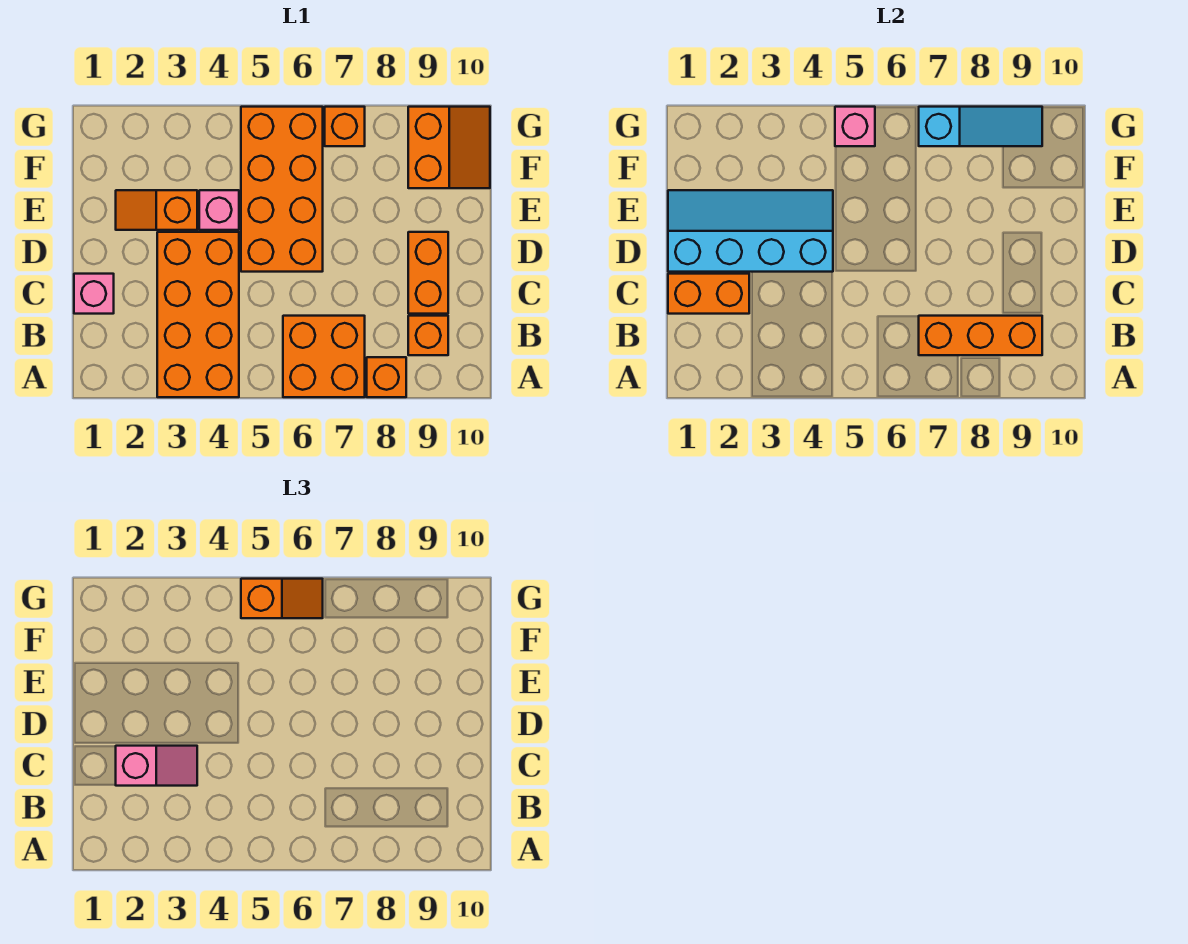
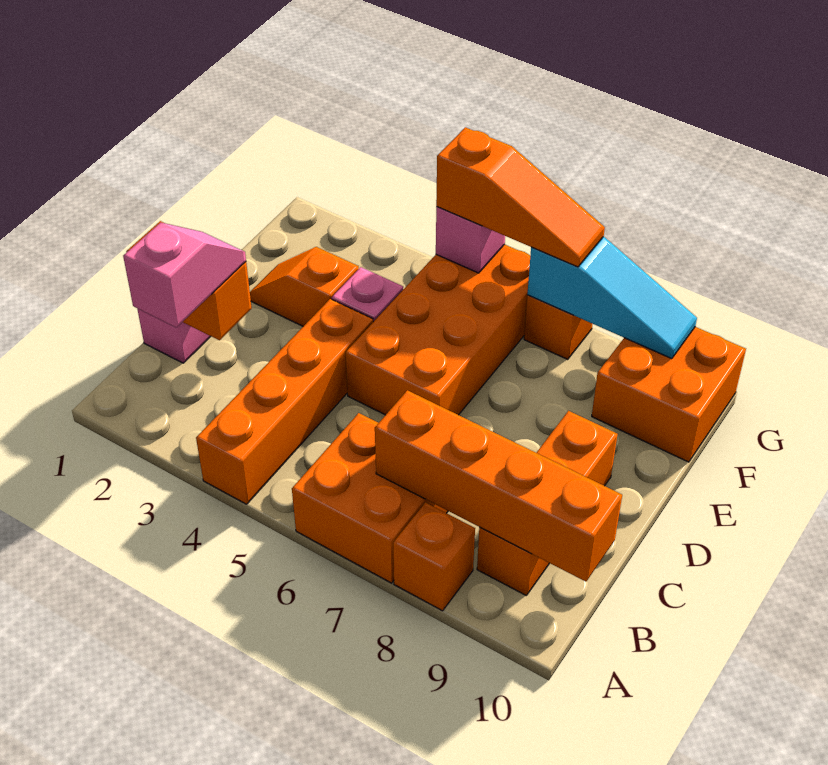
orange brick A3:D4 level 1 -> orange brick A4:D4 level 1
orange brick B7:B9 level 2 -> orange brick B7:B10 level 2
pink slope C2:C3 level 3 top 2 -> pink slope B2:C2 level 3 top B
cyan slope D1:E4 level 2 top D -> none
orange slope F9:G10 level 1 top 9 -> orange brick F9:G10 level 1
orange slope G5:G6 level 3 top 5 -> orange slope G5:G7 level 3 top 5

